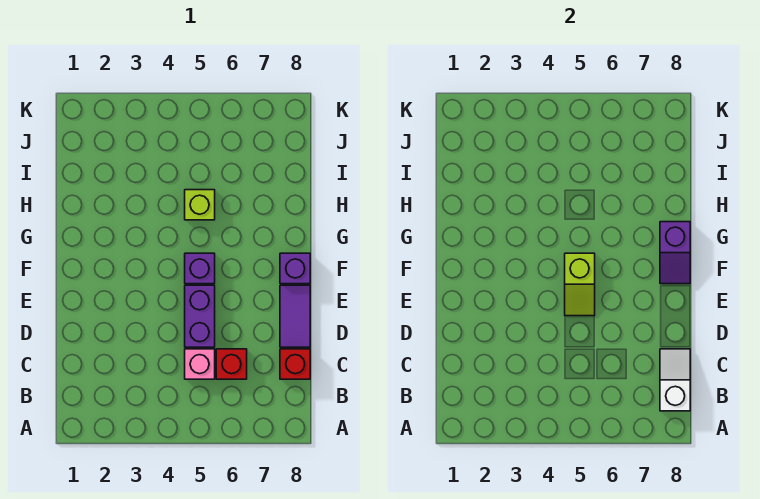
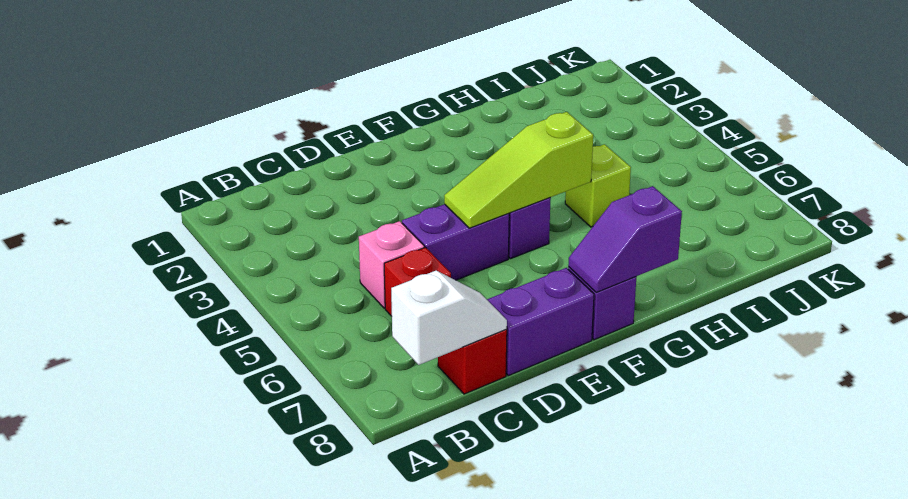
purple tile D8:E8 level 1 -> purple brick D8:E8 level 1
lime slope E5:F5 level 2 top F -> lime slope E5:G5 level 2 top G

